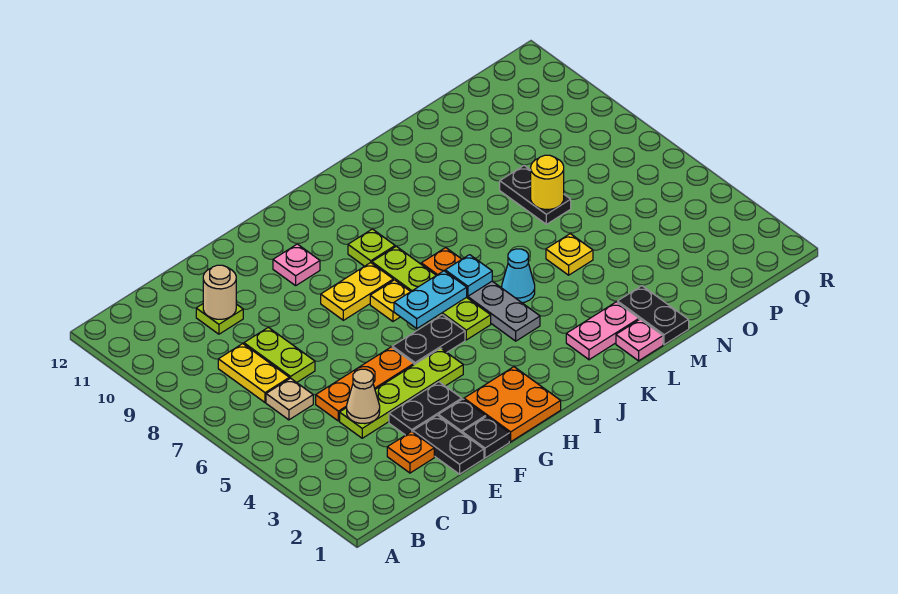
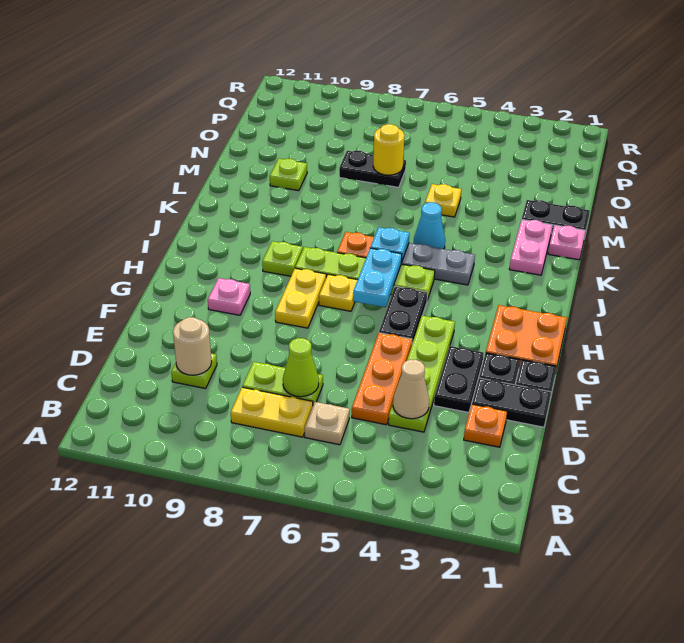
none -> lime cone D7 level 2
none -> lime plate M10 level 1

